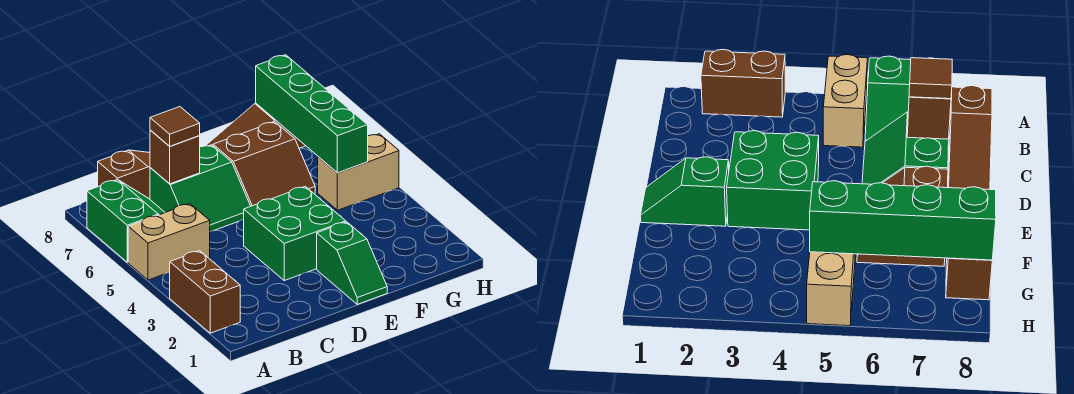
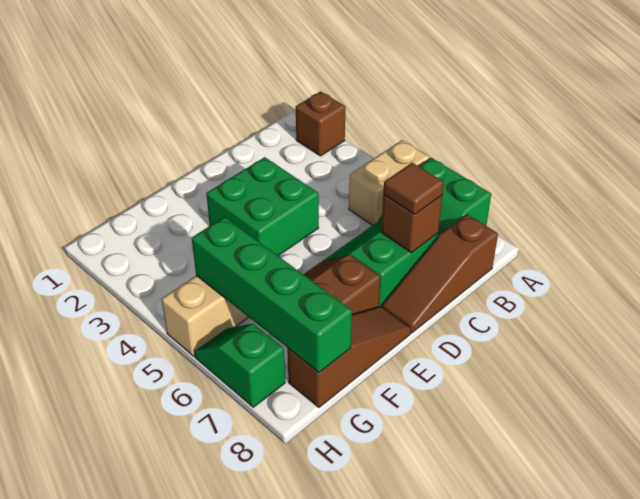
brown brick A2:A3 level 1 -> brown brick A2 level 1
green slope E1:E2 level 1 top 2 -> green slope H6:H7 level 1 top 7

